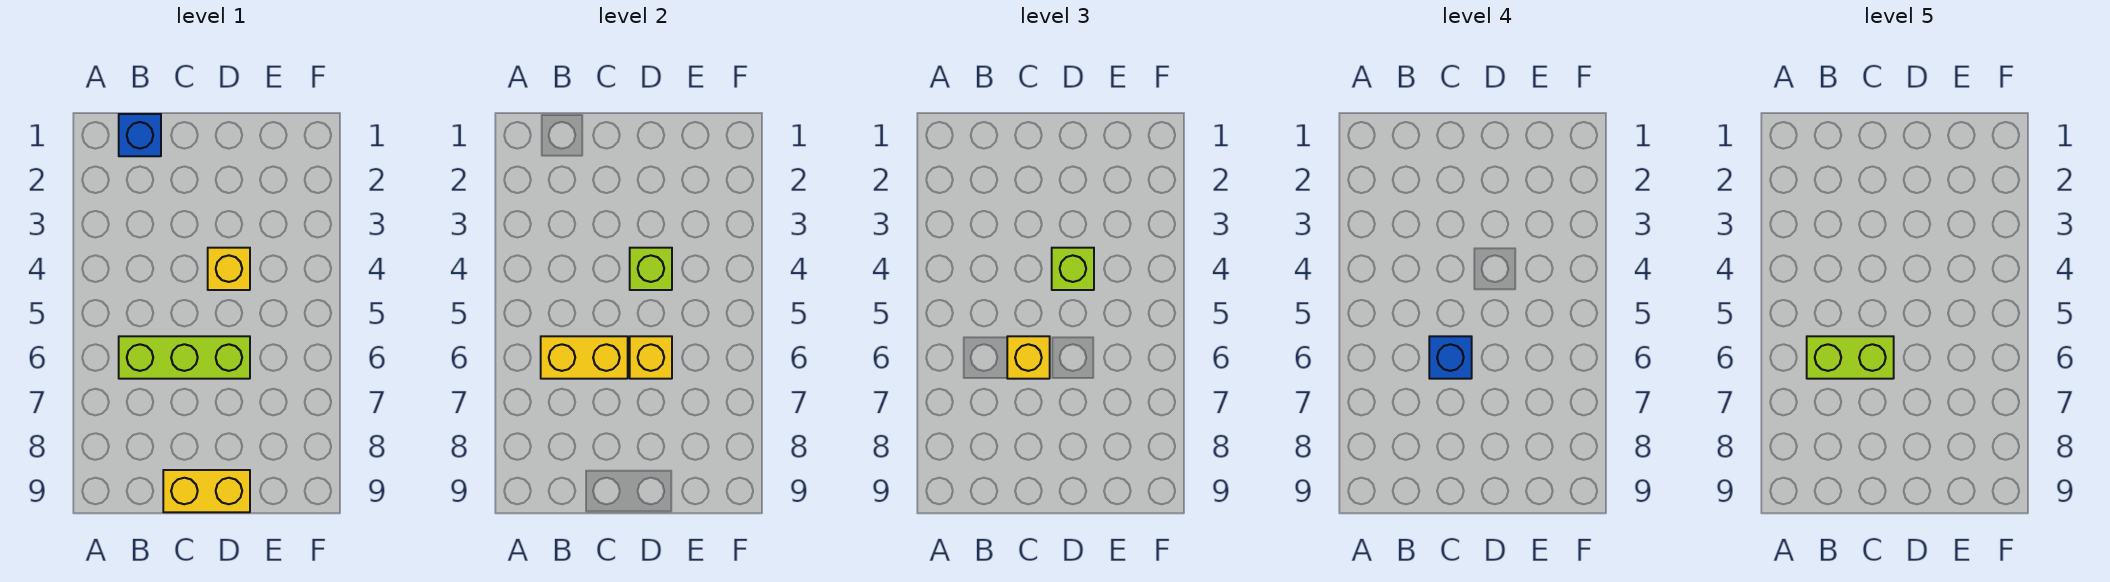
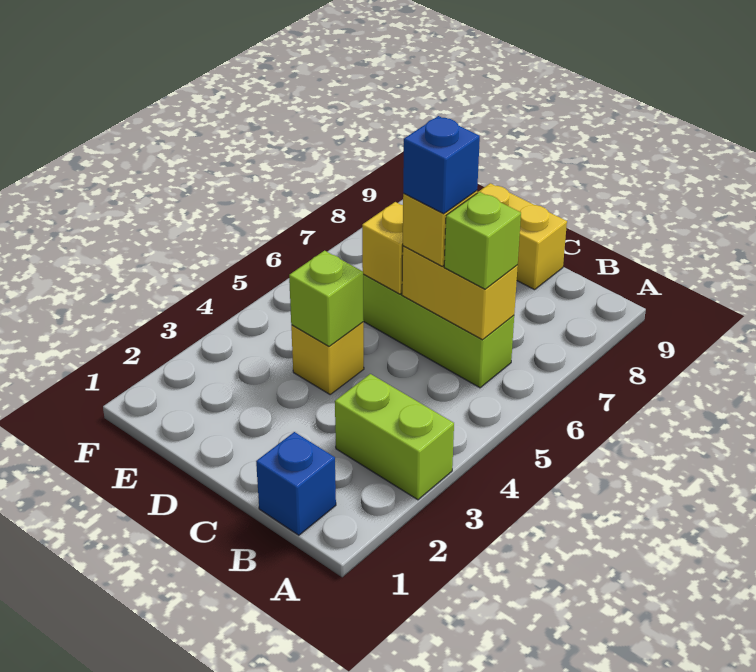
lime brick B6:C6 level 5 -> lime brick A3:B3 level 1
lime brick D4 level 3 -> lime brick B6 level 3

